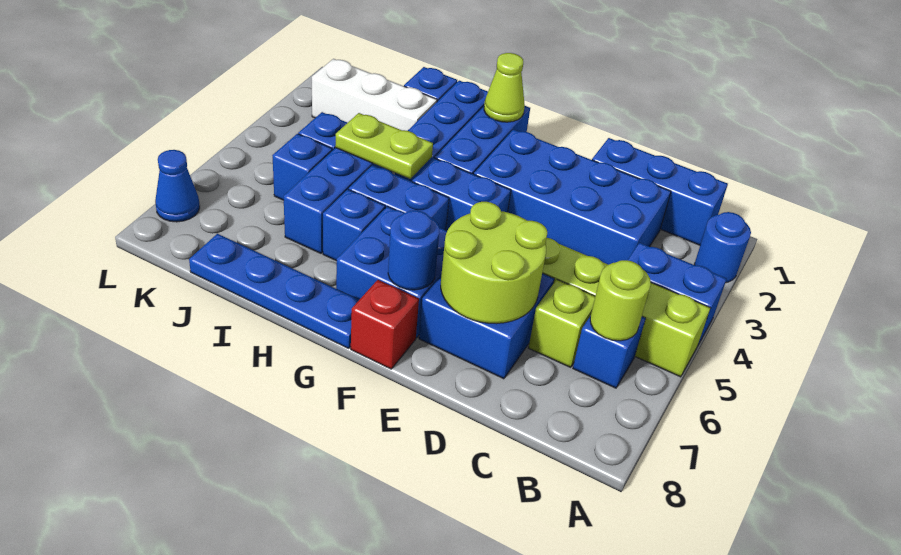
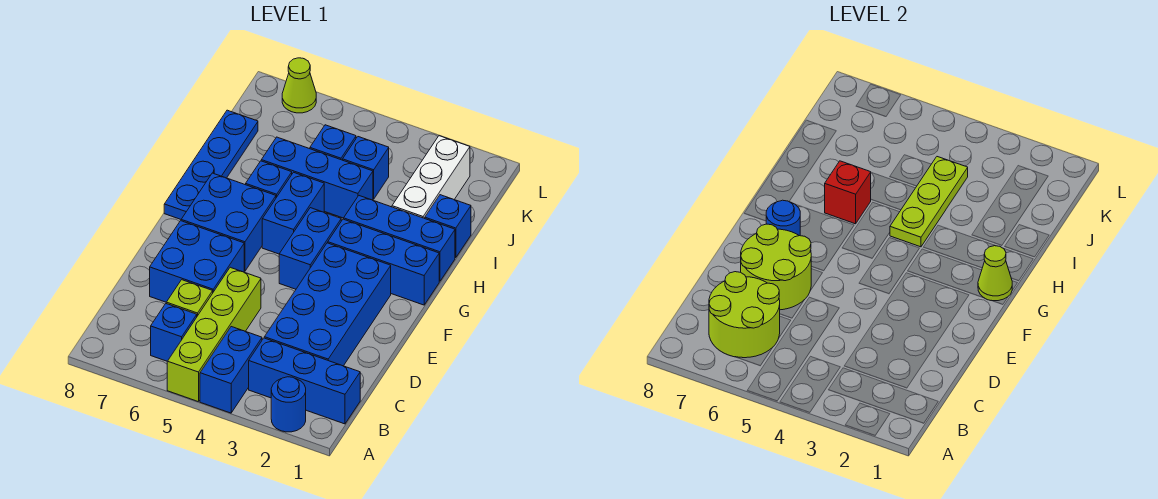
blue brick B1:D1 level 1 -> blue brick B1:B3 level 1
lime round brick B6 level 2 -> lime round brick B6:C7 level 2
red brick F8 level 1 -> red brick H6 level 2
lime plate H4:I4 level 2 -> lime plate H4:J4 level 2
blue cone L7 level 1 -> lime cone L7 level 1

